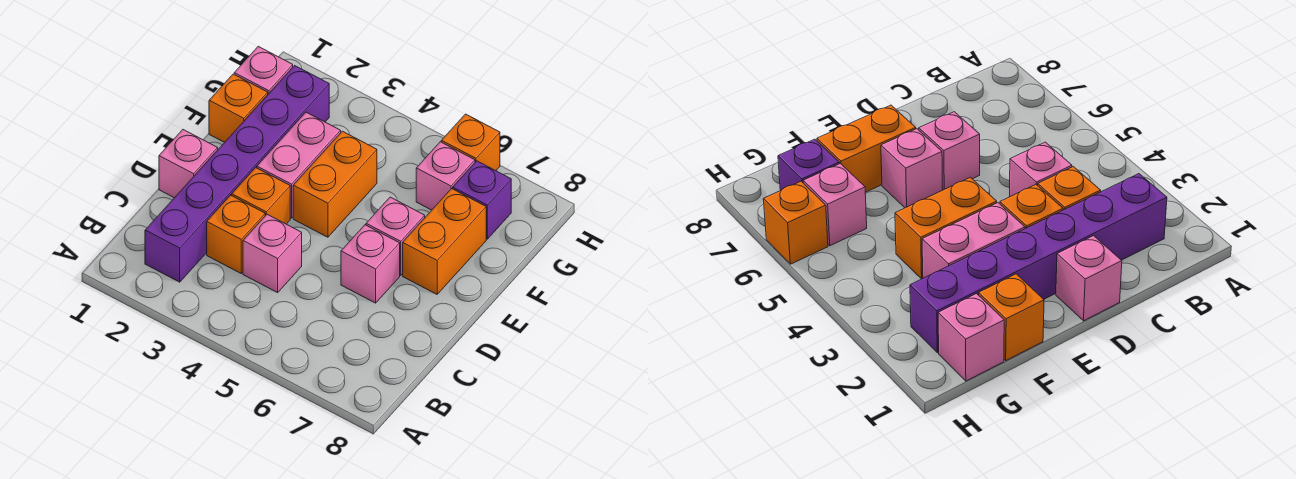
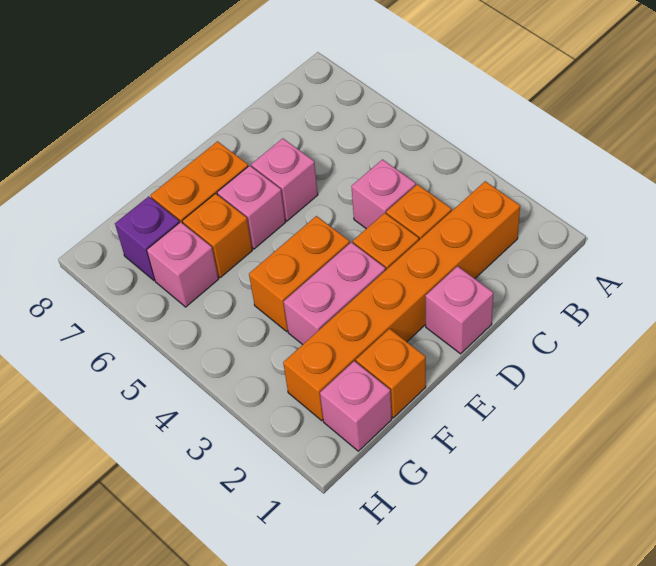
purple brick B2:G2 level 1 -> orange brick B2:G2 level 1
orange brick H6 level 1 -> orange brick F6 level 1

